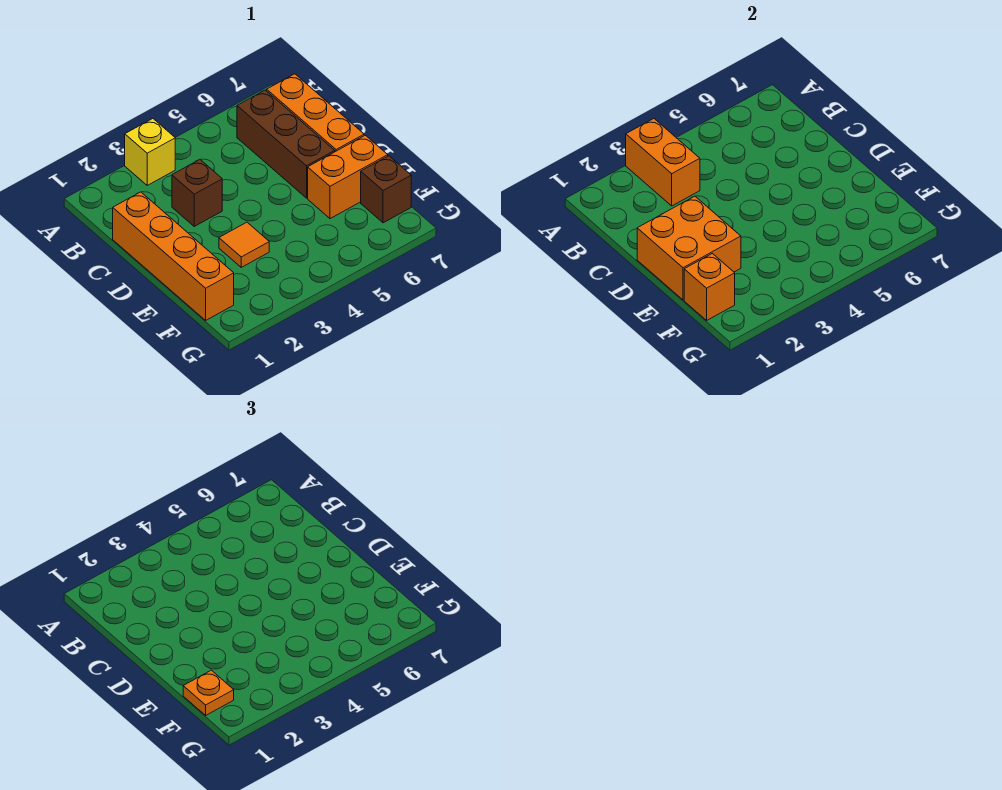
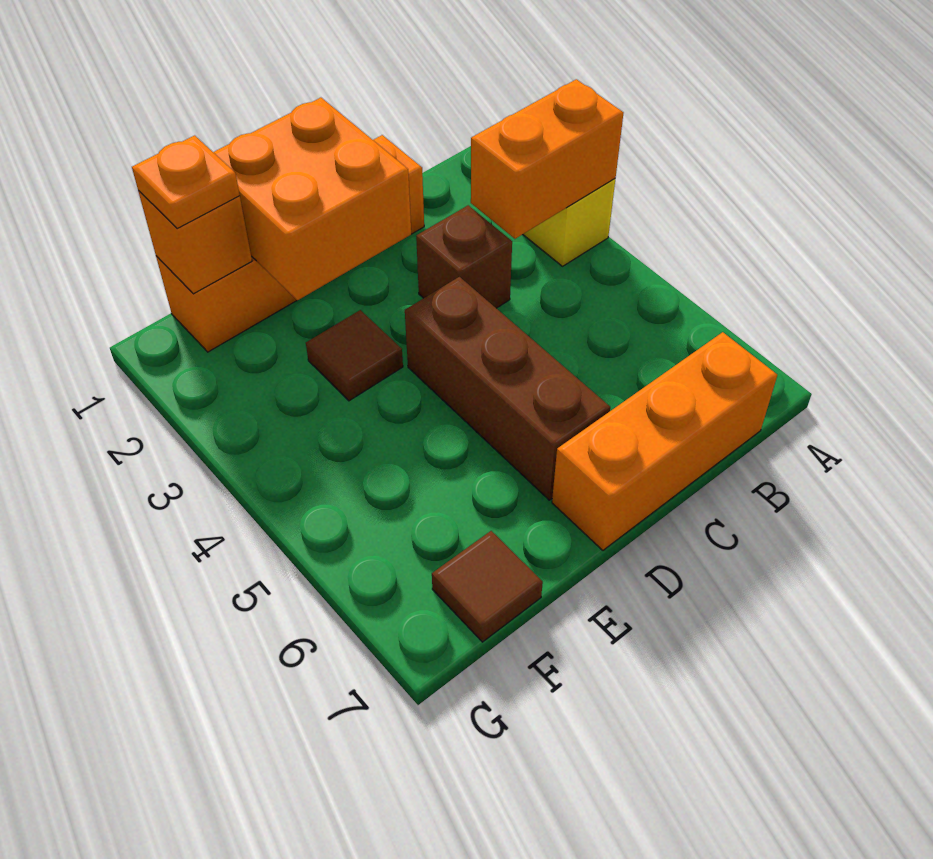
brown brick B6:D6 level 1 -> brown brick D4:D6 level 1
orange tile E3 level 1 -> brown tile E3 level 1
orange brick E6:E7 level 1 -> none
brown brick F7 level 1 -> brown tile F7 level 1

